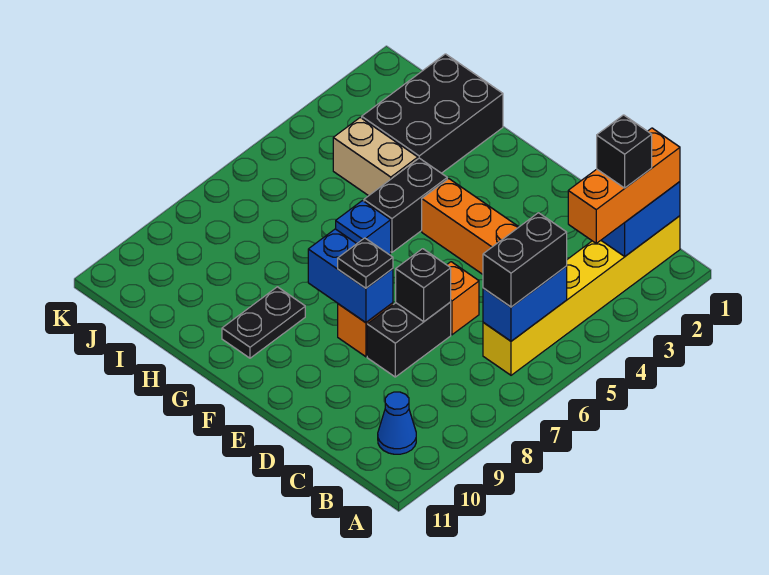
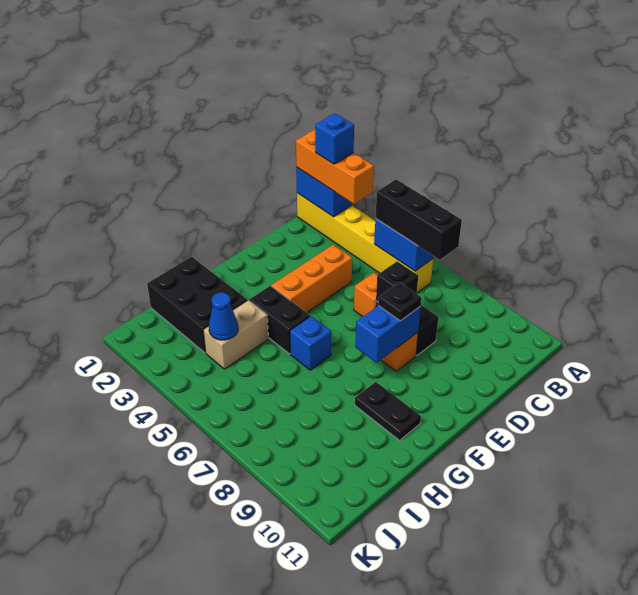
black brick B2 level 4 -> blue brick B2 level 4
black brick B5:B6 level 3 -> black brick B5:B7 level 3
blue cone B10 level 1 -> blue cone I4 level 2

